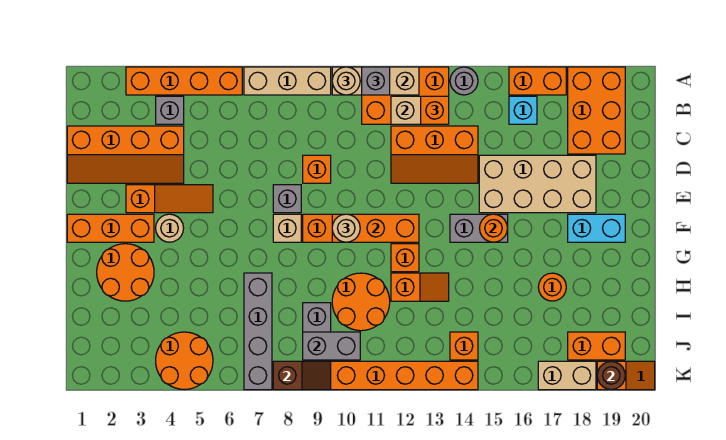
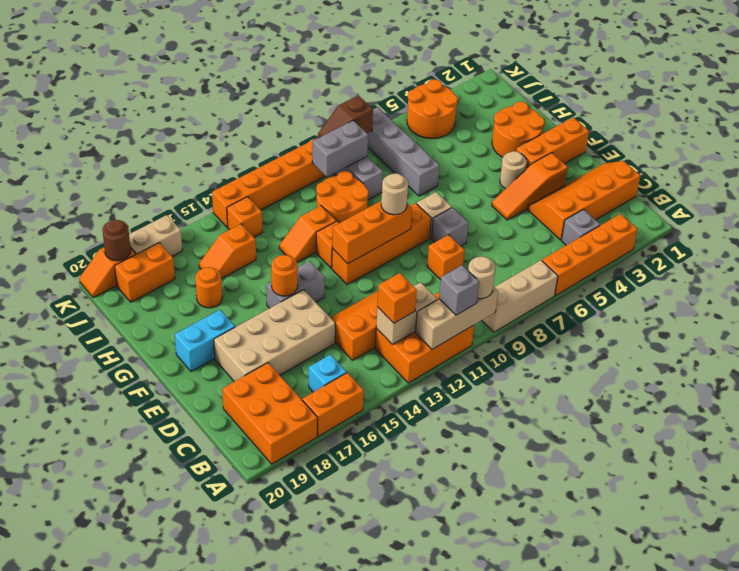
grey round brick A14 level 1 -> none
none -> orange slope I15:I16 level 1 top 15

